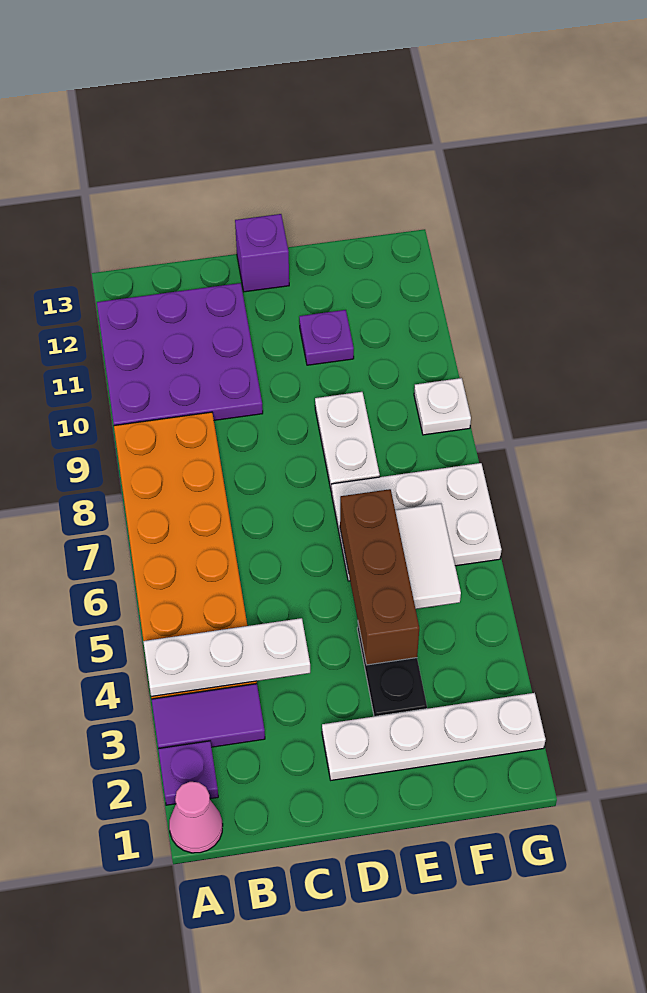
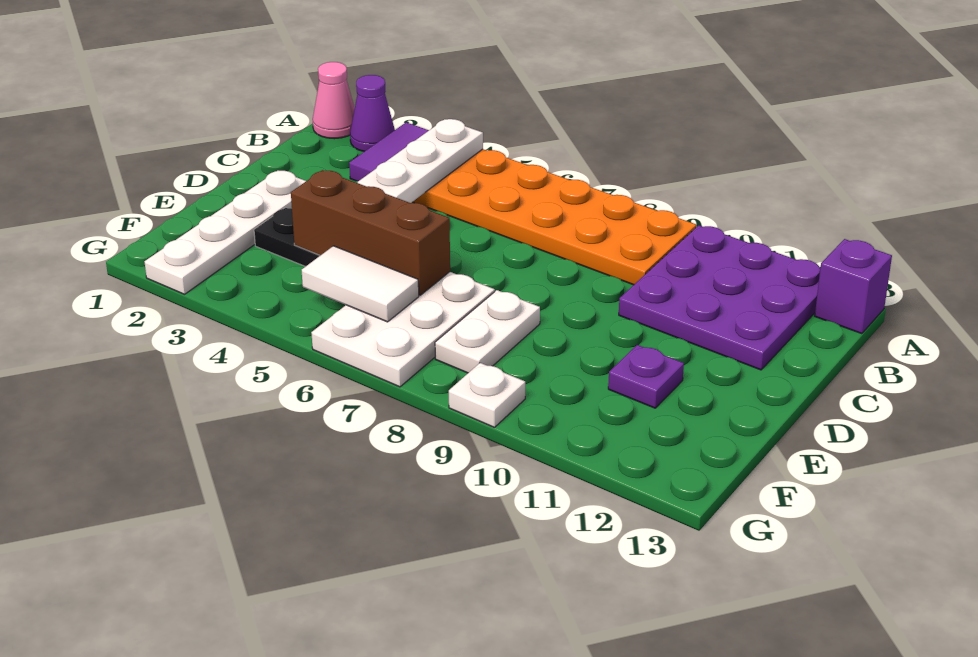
purple plate A2 level 1 -> purple cone A2 level 1
purple brick D13 level 1 -> purple brick A13 level 1
white plate E8:E9 level 1 -> white plate E8:F8 level 1

